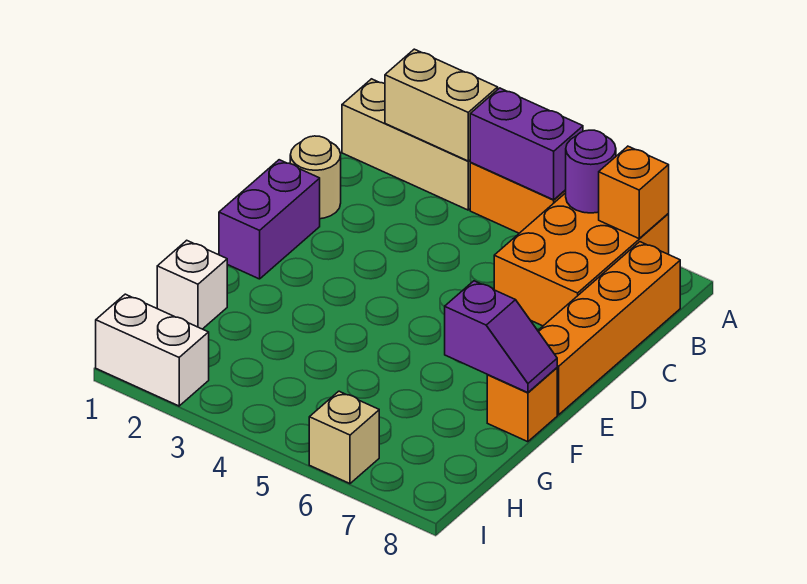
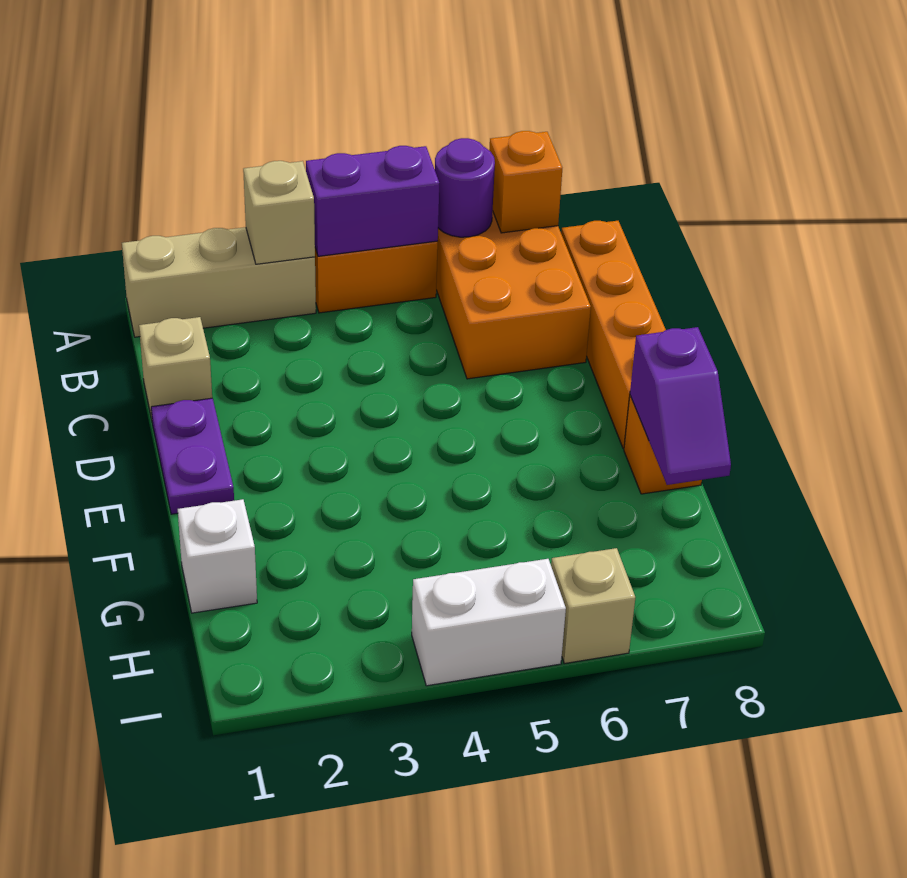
tan brick A2:A3 level 2 -> tan brick A3 level 2
tan round brick C1 level 1 -> tan brick C1 level 1
purple brick D1:E1 level 1 -> purple plate D1:E1 level 1
purple slope F7:F8 level 2 top 7 -> purple slope F8:G8 level 2 top F
white brick I1:I2 level 1 -> white brick I4:I5 level 1

